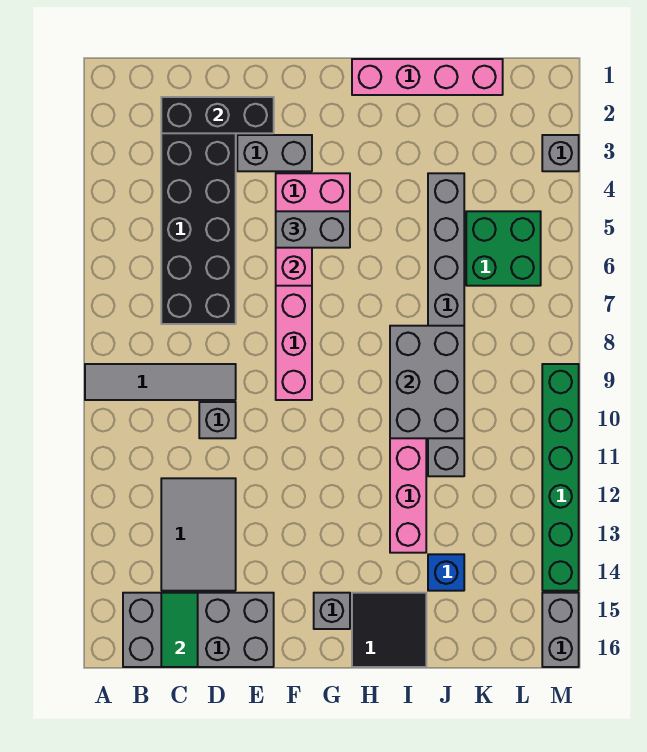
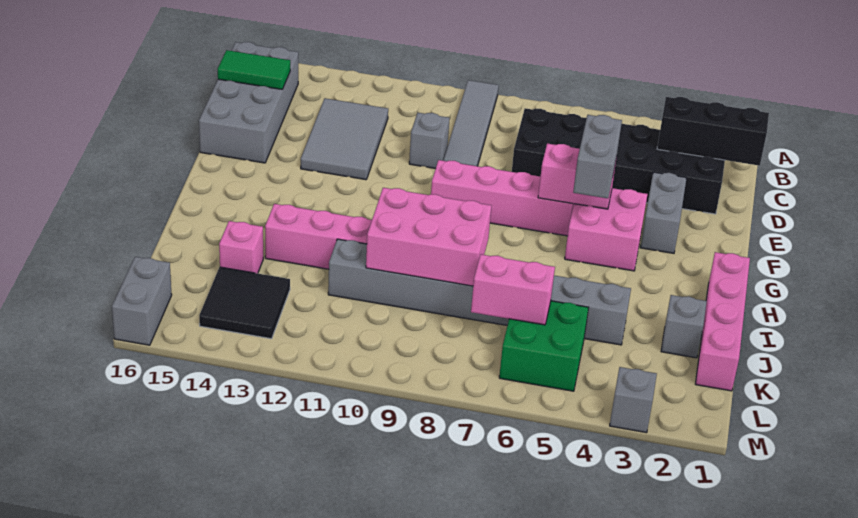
black brick C2:E2 level 2 -> black brick C1:C3 level 2
grey tile C12:D14 level 1 -> grey tile C12:E13 level 1
grey brick G15 level 1 -> grey brick J2 level 1
black tile H15:I16 level 1 -> black tile K13:L14 level 1
grey brick I8:J10 level 2 -> pink brick I8:J10 level 2
blue brick J14 level 1 -> pink brick J14 level 1
none -> pink brick K6:K7 level 2
green brick M9:M14 level 1 -> none
grey brick M15:M16 level 1 -> grey brick L16:M16 level 1

